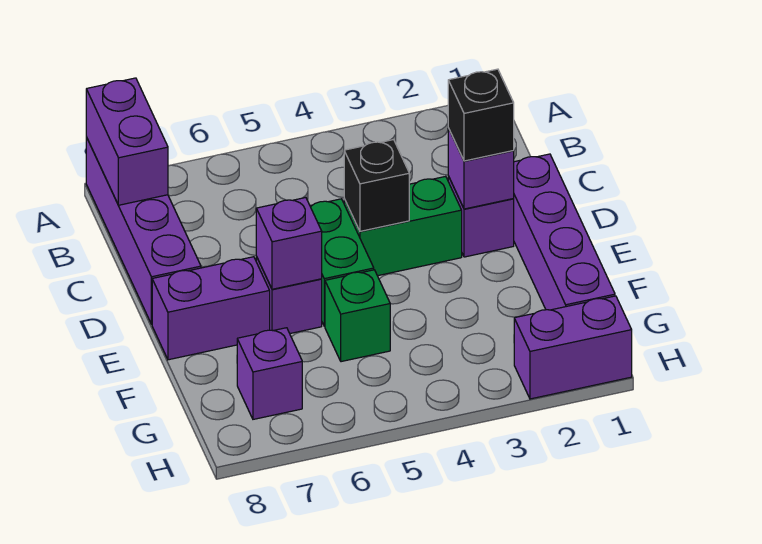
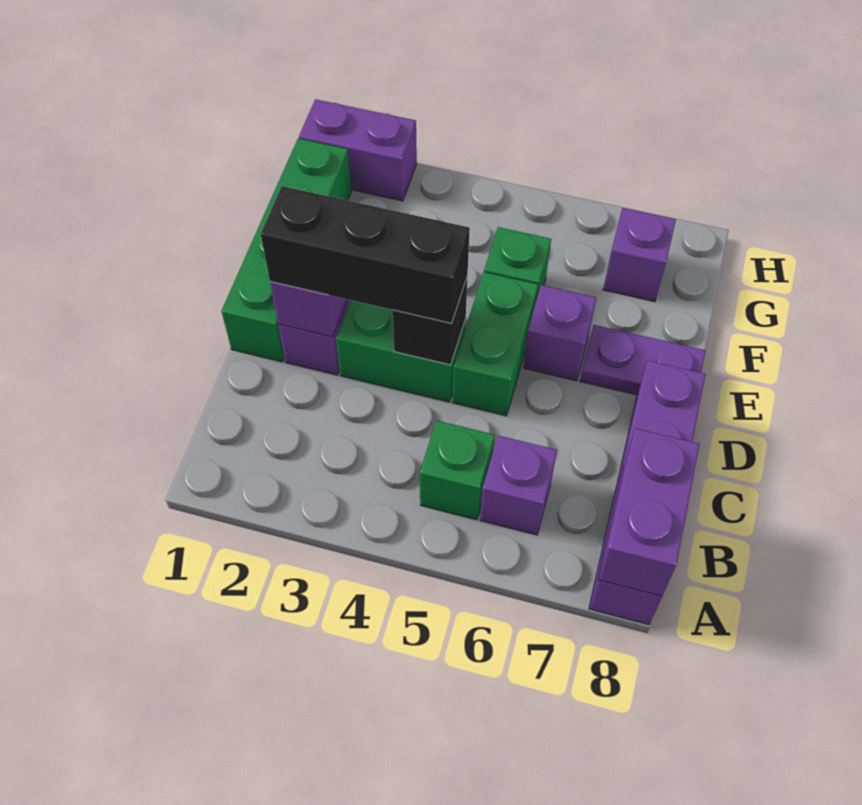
none -> green brick B5 level 1
purple brick D1:G1 level 1 -> green brick D1:G1 level 1
black brick D2 level 3 -> black brick D2:D4 level 3
purple brick E6 level 2 -> purple brick B6 level 1
purple brick E7:E8 level 1 -> purple plate E7:E8 level 1

